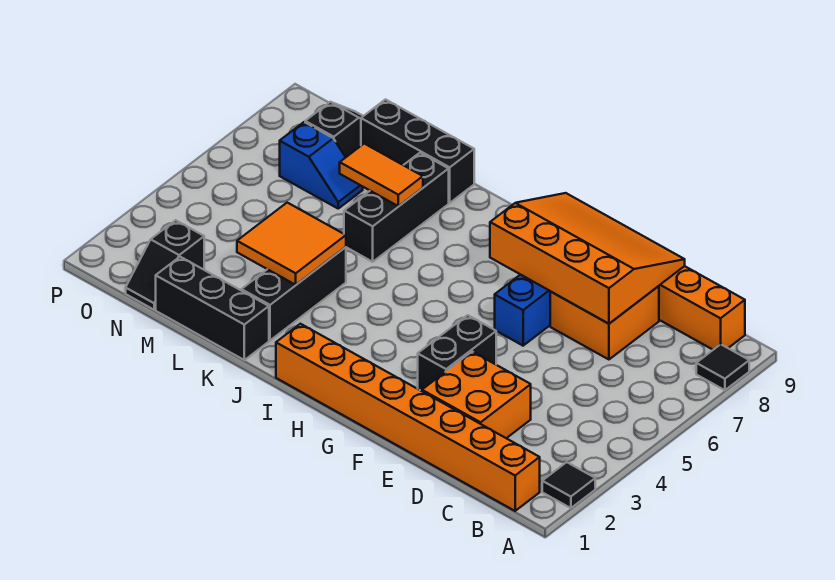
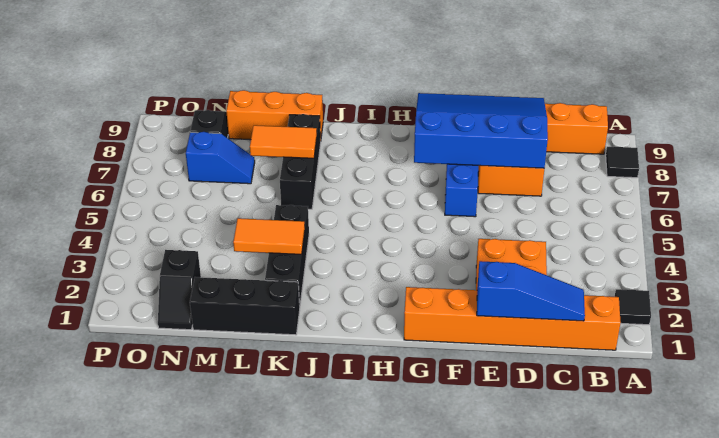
orange brick B1:I1 level 1 -> orange brick B1:G1 level 1
none -> blue slope C1:E1 level 2 top E
orange slope D7:G9 level 2 top 7 -> blue slope D7:G9 level 2 top 7
black brick F3:F4 level 1 -> none
orange tile K3:L4 level 2 -> orange tile K3:L3 level 2
black brick K9:M9 level 1 -> orange brick K9:M9 level 1

